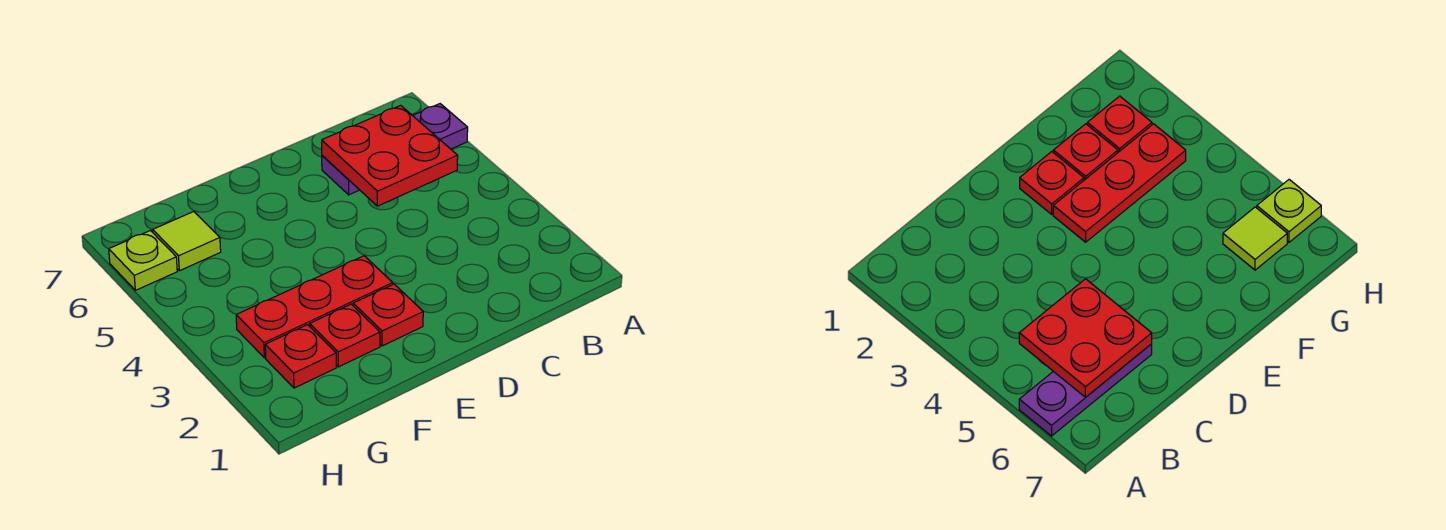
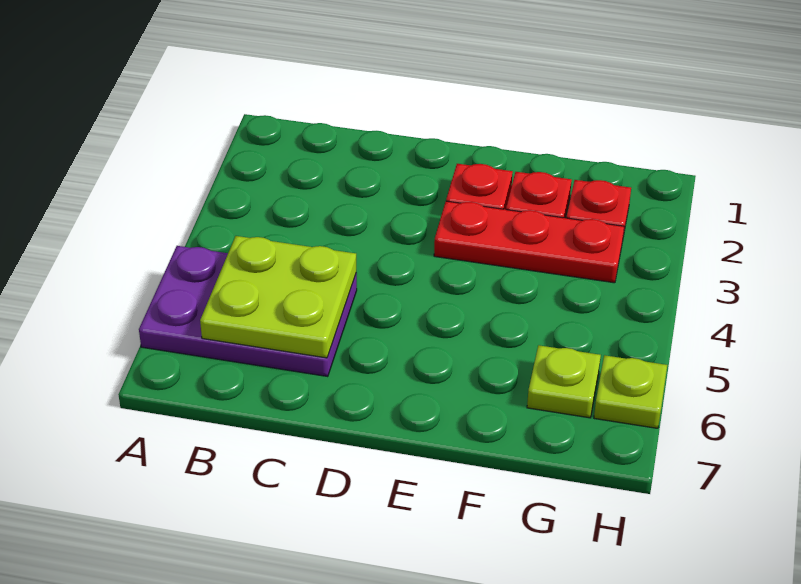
purple plate A6:C6 level 1 -> purple plate A5:C6 level 1
red plate B5:C6 level 2 -> lime plate B5:C6 level 2
lime tile G6 level 1 -> lime plate G6 level 1

